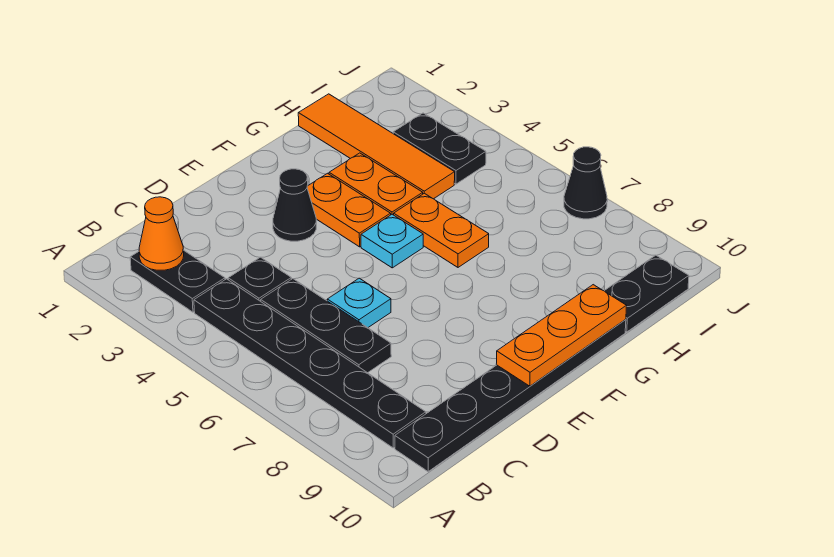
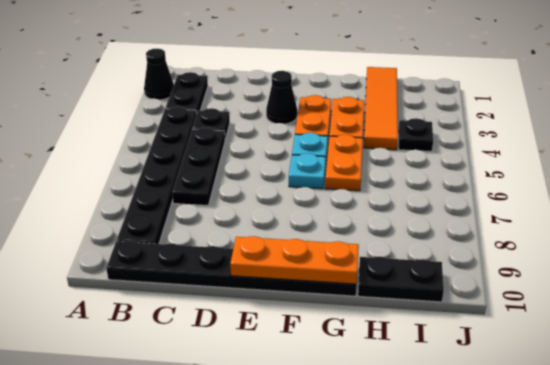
orange cone B2 level 2 -> none
cyan plate D6 level 1 -> cyan plate F6 level 1
black plate I3:I4 level 1 -> black plate I4 level 1
black cone J7 level 1 -> black cone A2 level 1

